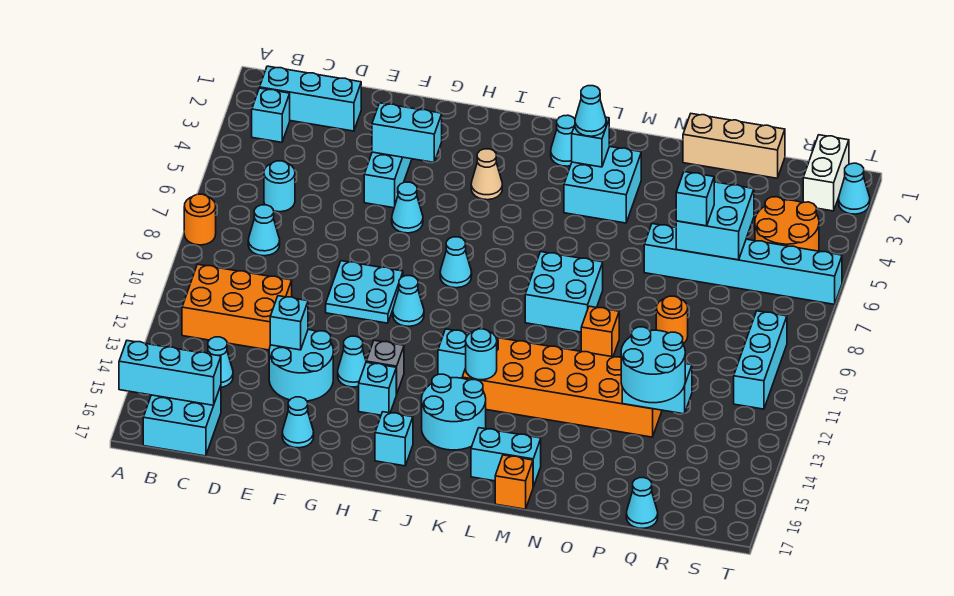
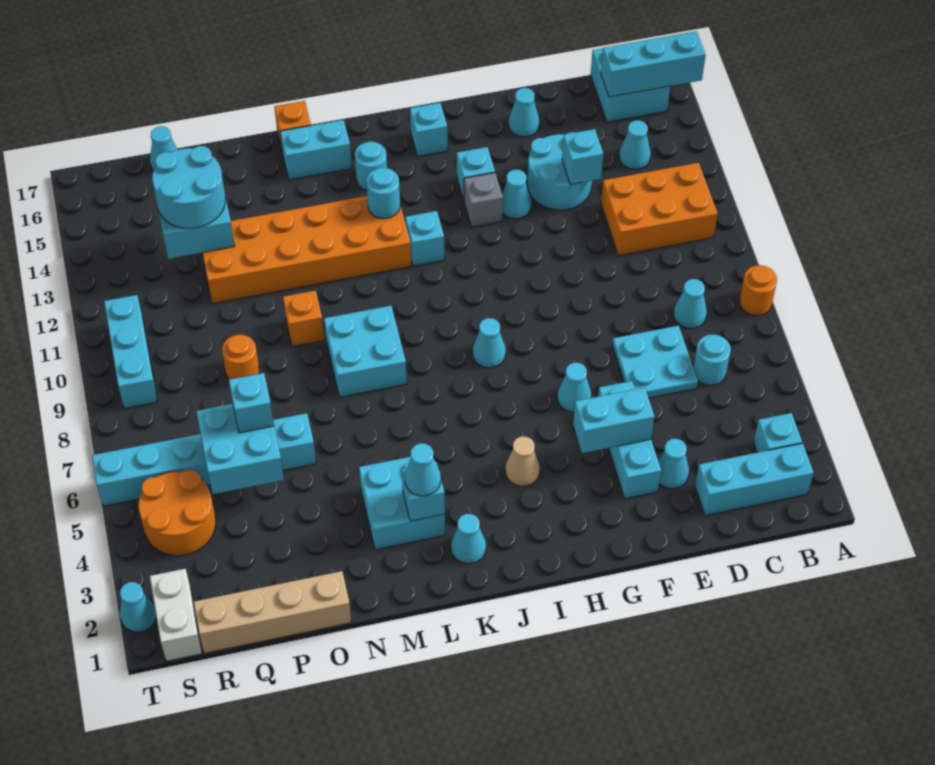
cyan plate F9:G10 level 1 -> cyan plate D6:E7 level 1
cyan cone H10 level 1 -> cyan cone E3 level 1
cyan round brick J14:K15 level 1 -> cyan round brick K15 level 1
tan brick O1:Q1 level 1 -> tan brick O1:R1 level 1

